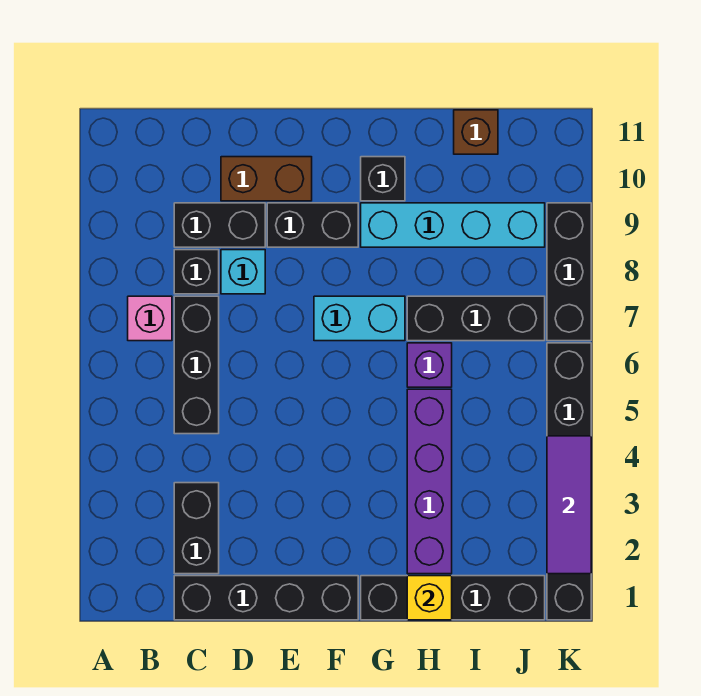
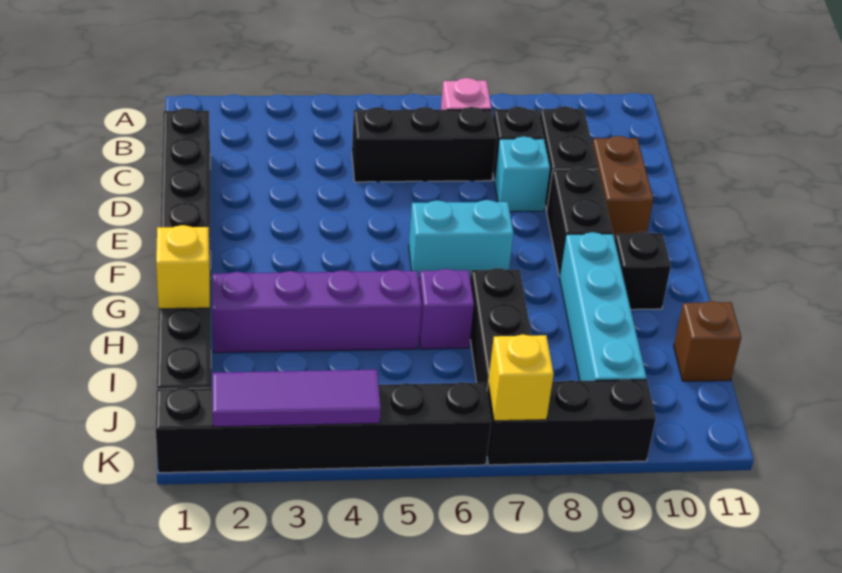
black brick C2:C3 level 1 -> none
cyan brick F7:G7 level 1 -> cyan brick F6:F7 level 1
none -> yellow brick K7 level 2

